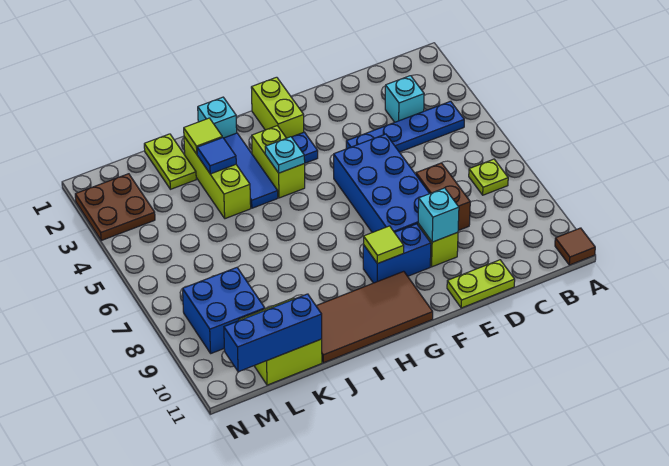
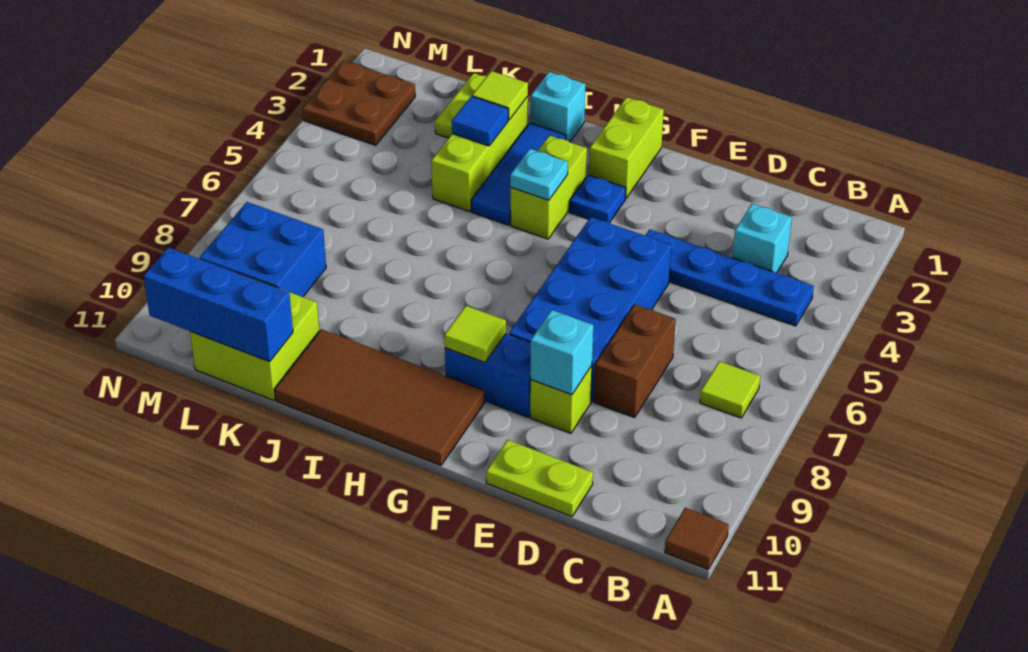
lime plate B7 level 1 -> lime tile B7 level 1

